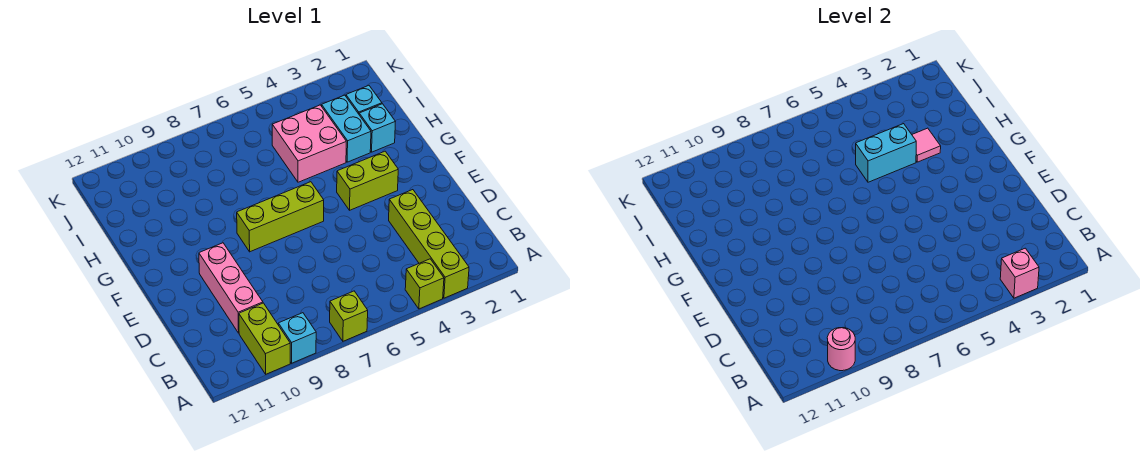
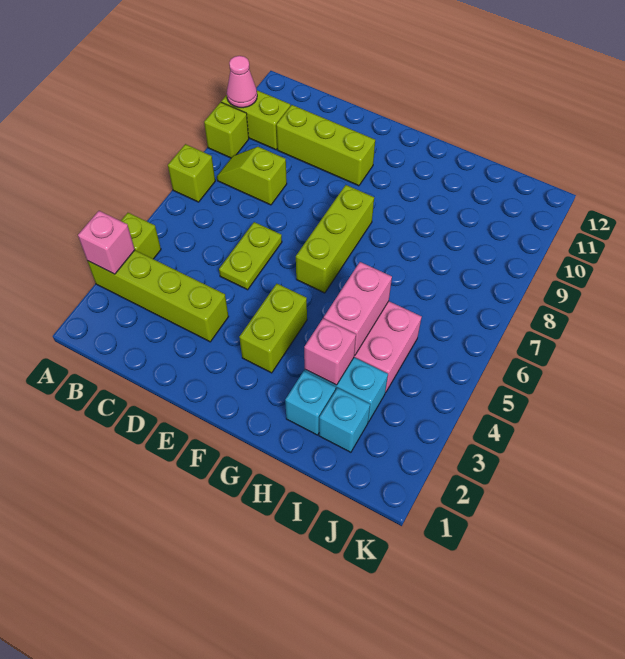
cyan brick A9 level 1 -> lime brick A9 level 1
pink round brick A10 level 2 -> pink cone A10 level 2
none -> lime slope B8:C8 level 1 top C
pink brick C10:E10 level 1 -> lime brick C10:E10 level 1
none -> lime plate D5:D6 level 1
pink tile H3 level 2 -> pink brick H3 level 2
cyan brick H4:H5 level 2 -> pink brick H4:H5 level 2

